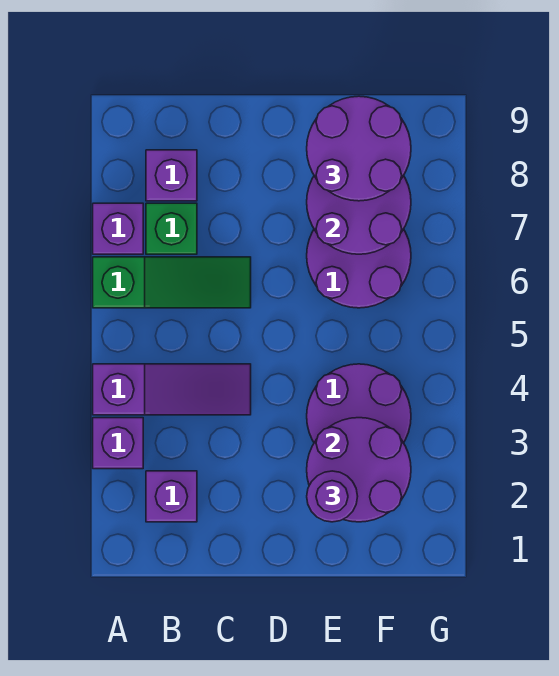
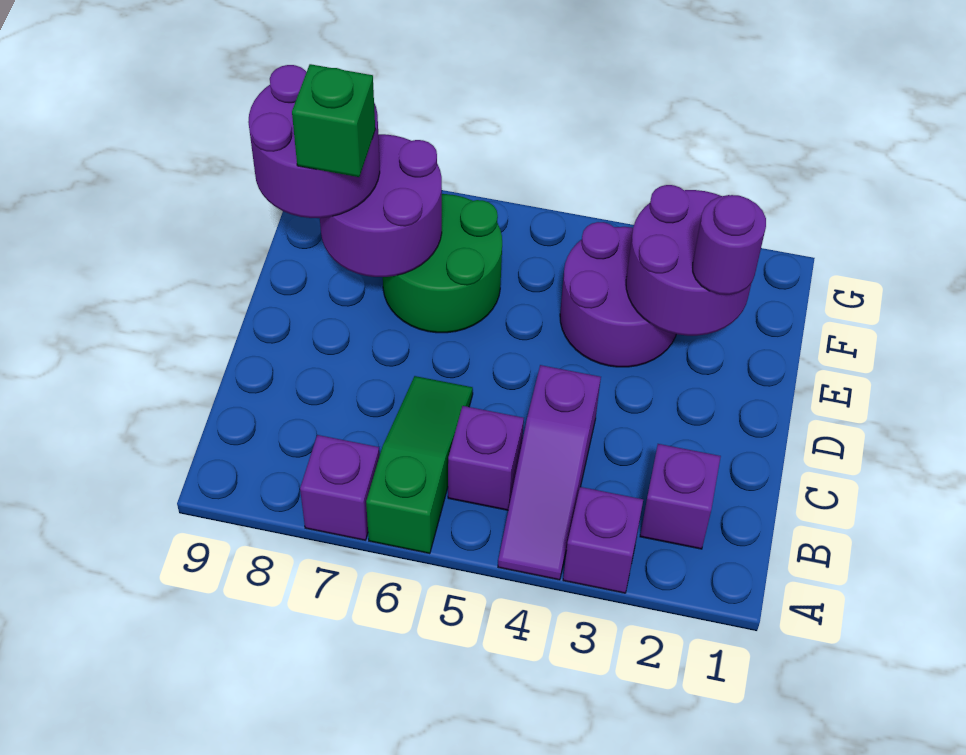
purple slope A4:C4 level 1 top A -> purple slope A4:C4 level 1 top C
green brick B7 level 1 -> green brick E8 level 4
purple brick B8 level 1 -> purple brick B5 level 1
purple round brick E6:F7 level 1 -> green round brick E6:F7 level 1

